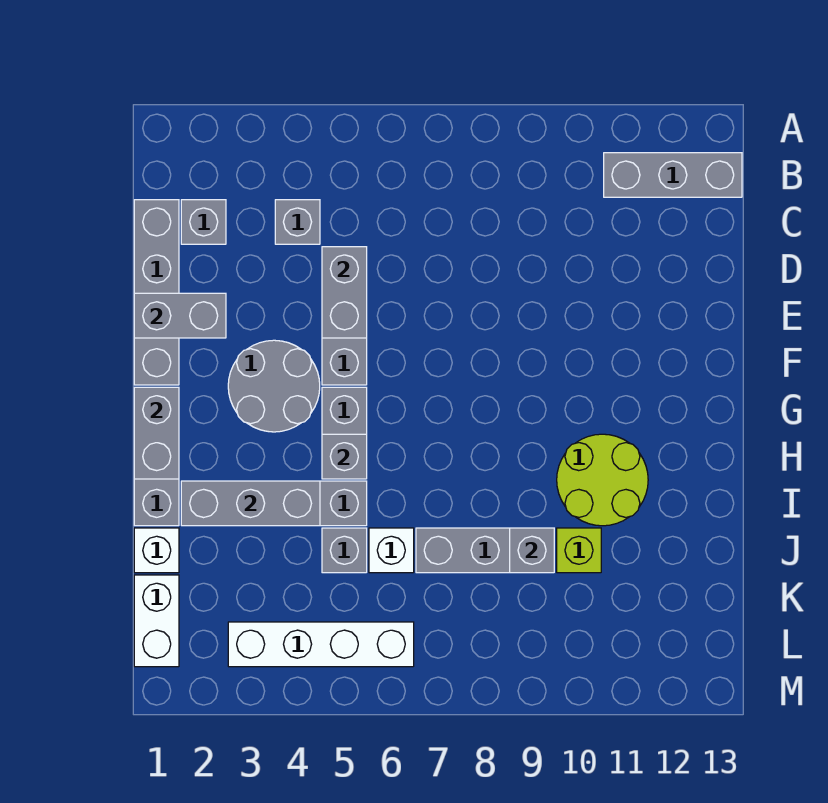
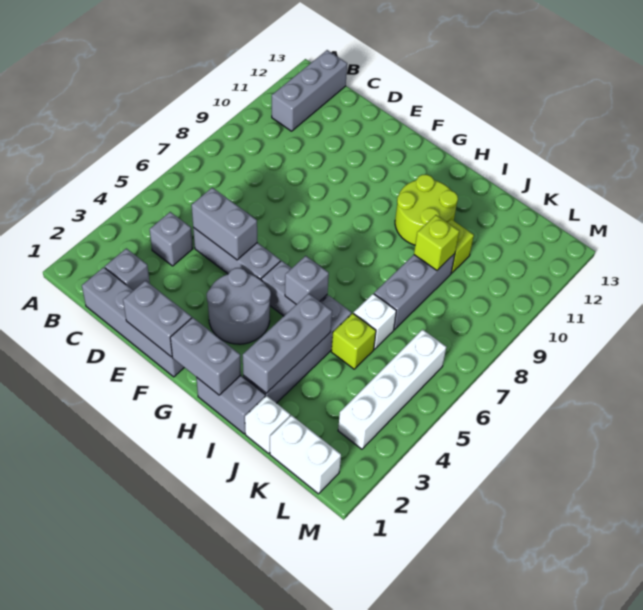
grey brick E1:E2 level 2 -> grey brick E1:F1 level 2
grey brick J5 level 1 -> lime brick J5 level 1
grey brick J9 level 2 -> lime brick J9 level 2

